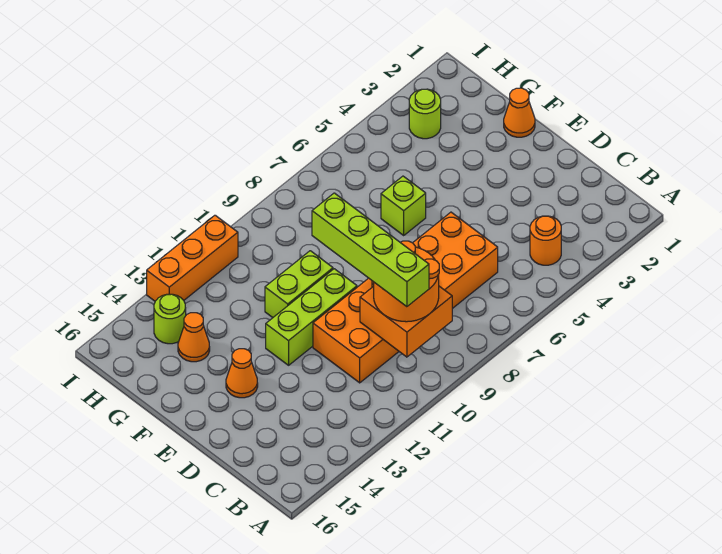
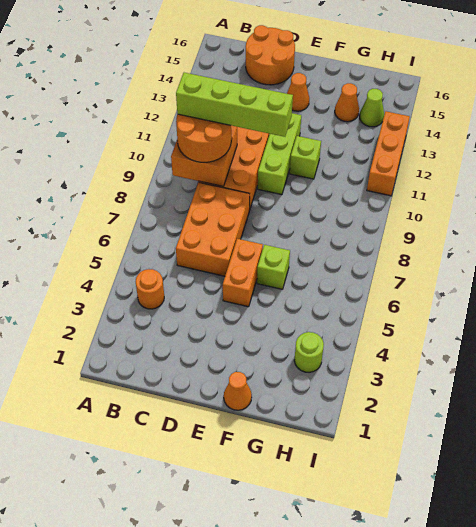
none -> orange round brick C15:D16 level 1
none -> orange brick E5:E6 level 1
lime brick F10:F11 level 1 -> lime brick F11 level 1
lime round brick H14 level 1 -> lime cone H14 level 1

